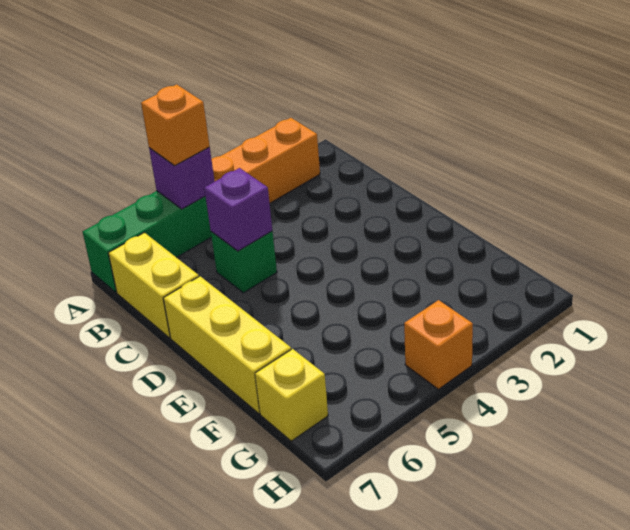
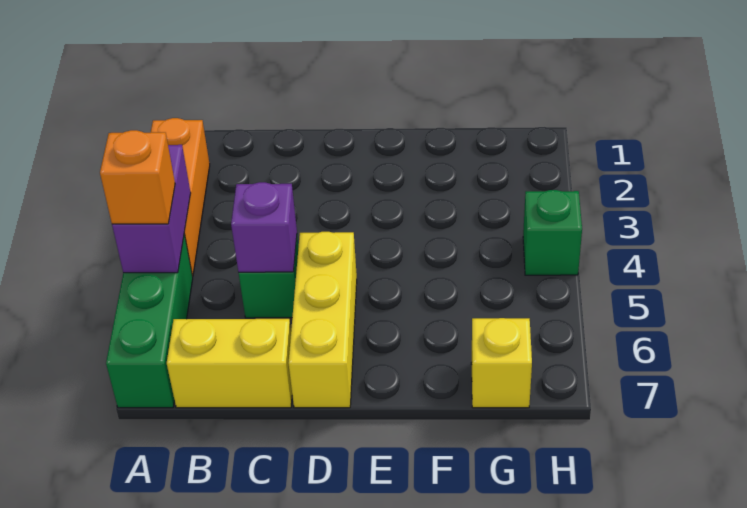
purple brick A5 level 2 -> purple brick A4:A5 level 2
yellow brick D7:F7 level 1 -> yellow brick D5:D7 level 1
orange brick H4 level 1 -> green brick H4 level 1

